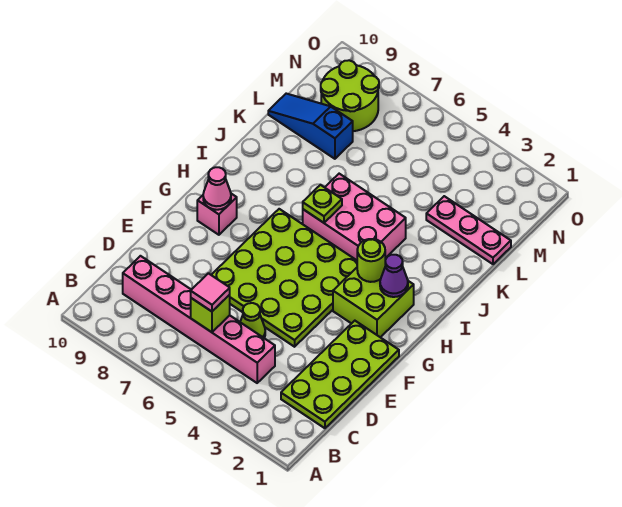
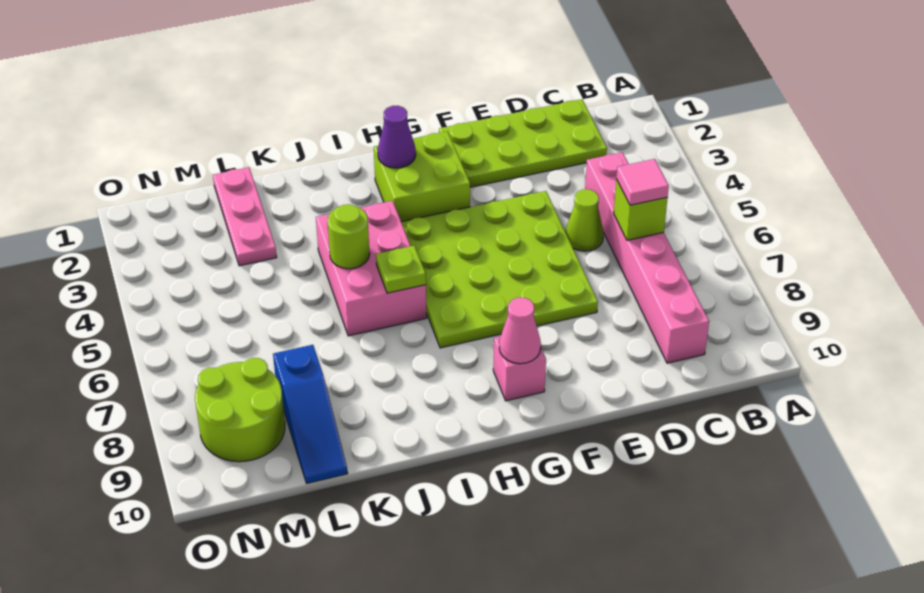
lime round brick H3 level 2 -> lime round brick J5 level 2

